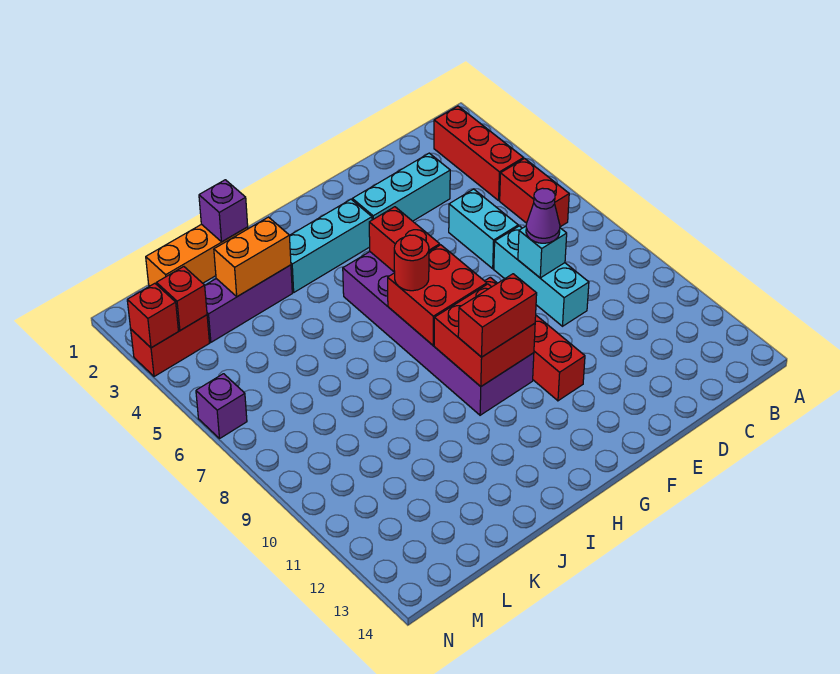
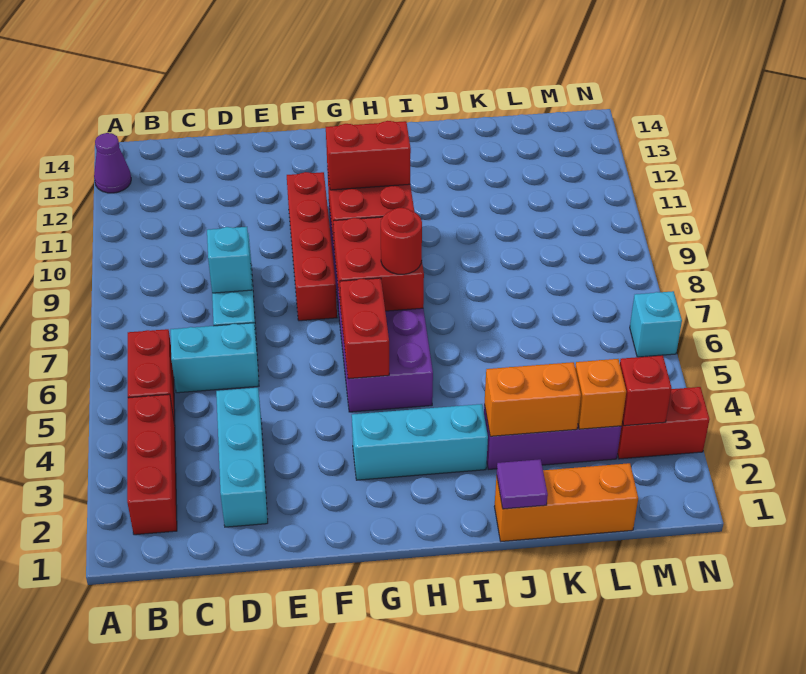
cyan brick D3:F3 level 1 -> cyan brick D2:D4 level 1
cyan brick D5:D6 level 1 -> cyan brick C6:D6 level 1
purple cone D8 level 3 -> purple cone A13 level 1
purple brick J1 level 2 -> purple tile J1 level 2
none -> orange brick L3 level 2
red brick N3 level 2 -> none
purple brick N6 level 1 -> cyan brick N6 level 1

